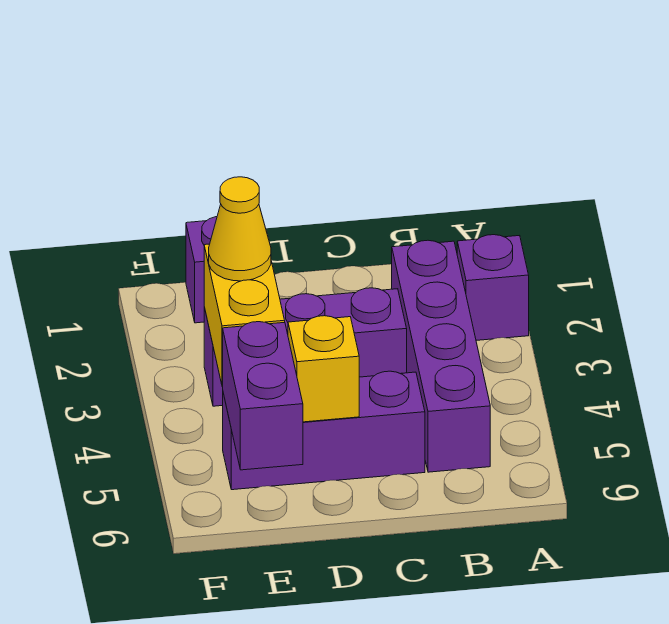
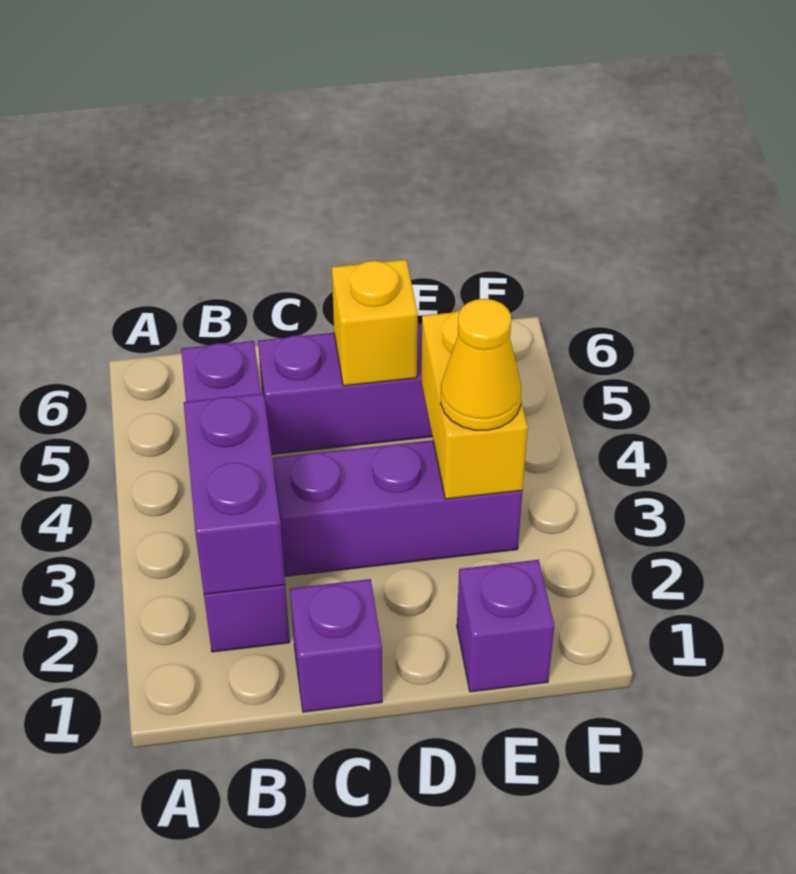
purple brick A2 level 1 -> purple brick C1 level 1
purple brick E5:E6 level 2 -> purple brick B2:B3 level 2

